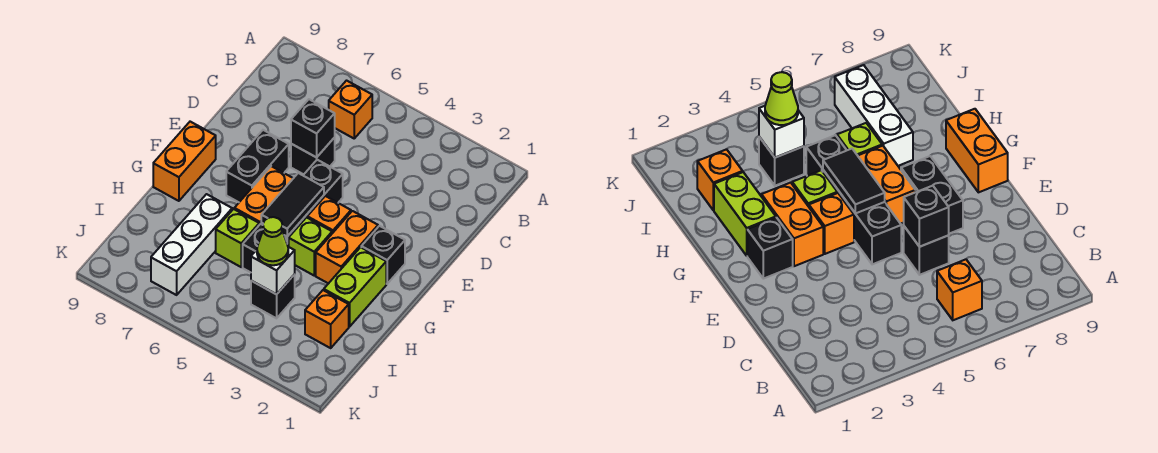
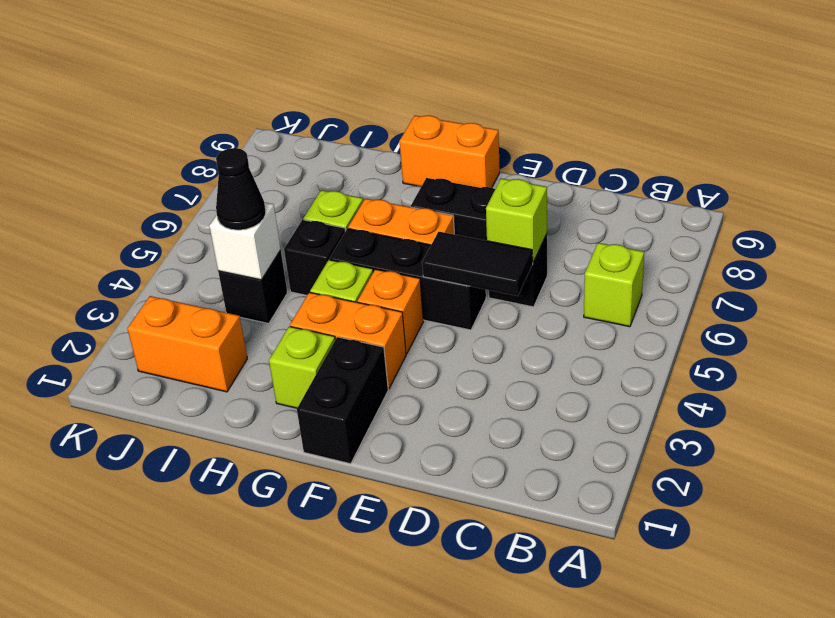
orange brick B6 level 1 -> lime brick B6 level 1
black brick D6 level 2 -> lime brick D6 level 2
black brick F2 level 1 -> black brick F1:F2 level 1
black tile F5:G5 level 2 -> black tile D5:E5 level 2
lime brick G2:H2 level 1 -> lime brick G2 level 1
white brick H7:J7 level 1 -> none
orange brick I2 level 1 -> orange brick I2:J2 level 1
lime cone I4 level 3 -> black cone I4 level 3

